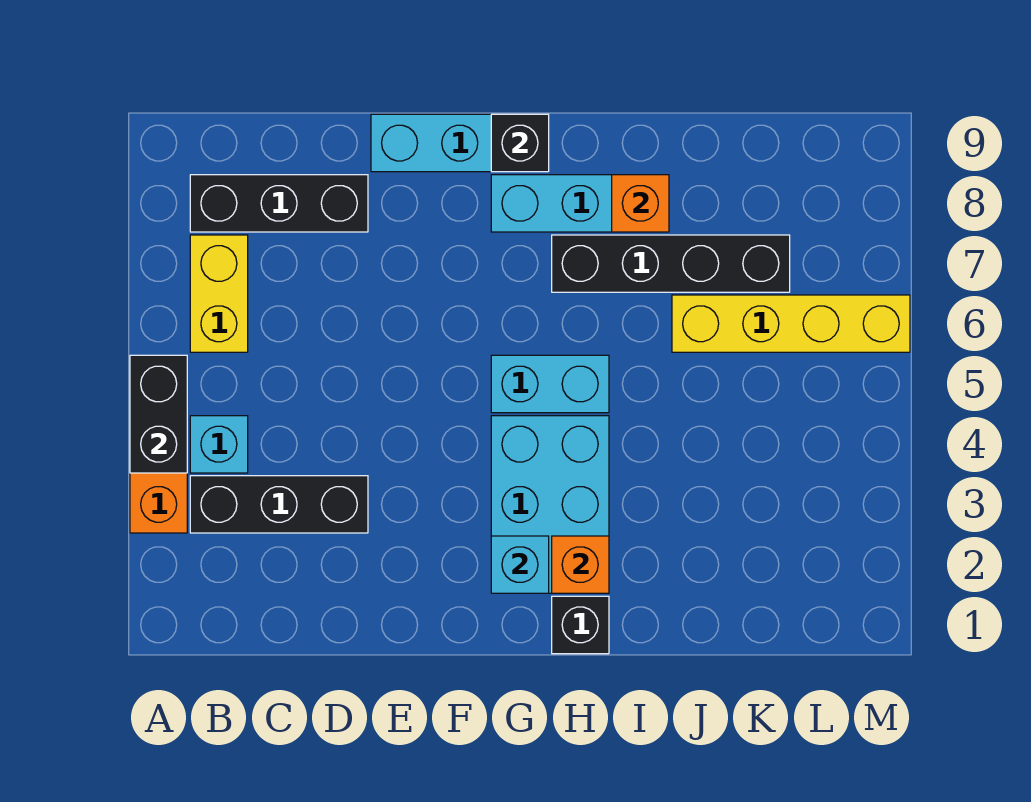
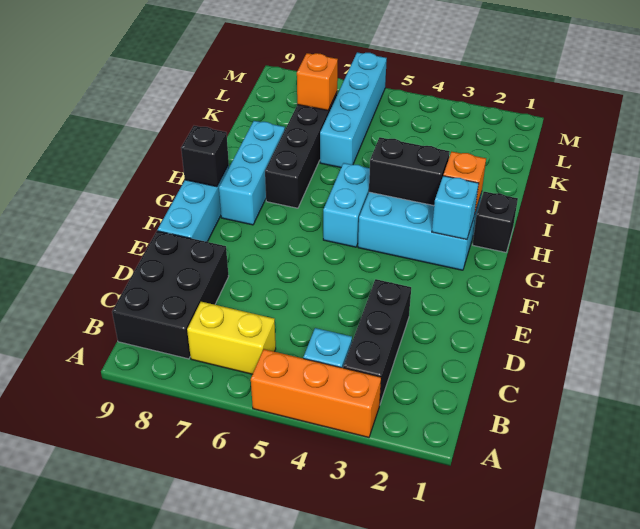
black brick A4:A5 level 2 -> black brick H3:H4 level 2
black brick B8:D8 level 1 -> black brick B8:D9 level 1
orange brick I8 level 2 -> orange brick K7 level 2
yellow brick J6:M6 level 1 -> cyan brick J6:M6 level 1

